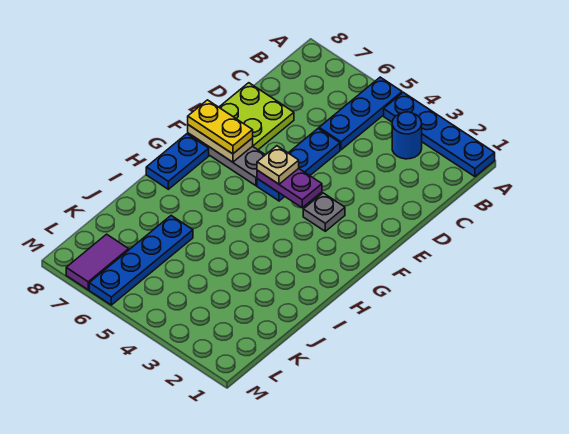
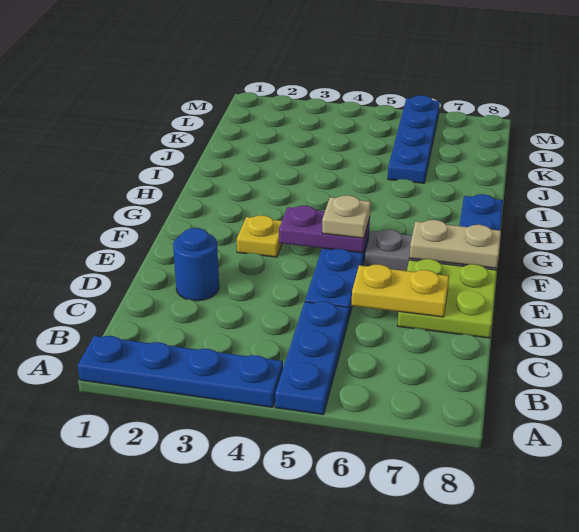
blue round brick B3 level 1 -> blue round brick D2 level 1
grey plate F3 level 1 -> yellow plate F3 level 1
yellow plate F7:F8 level 3 -> yellow plate D6:D7 level 2
purple tile L7:M7 level 1 -> none

